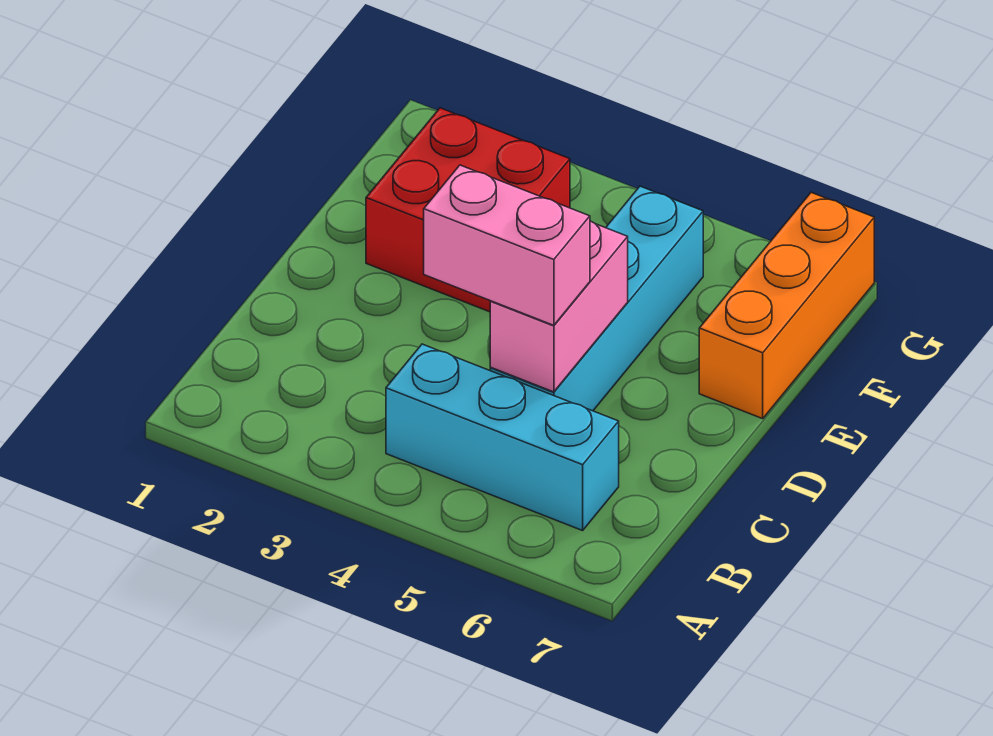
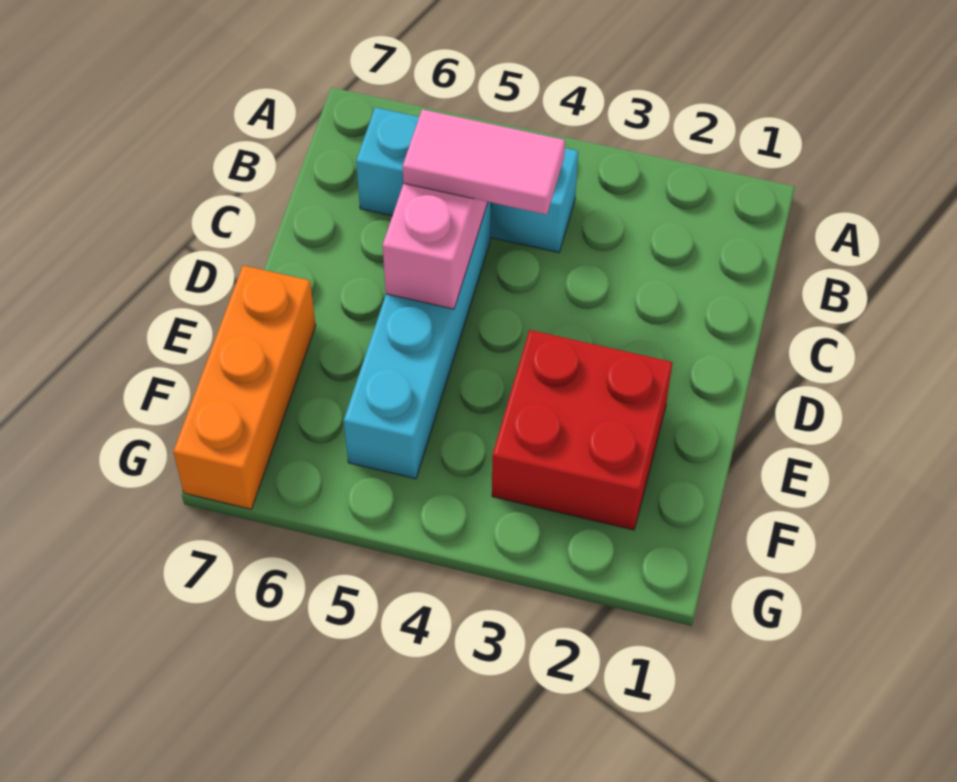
pink brick C4:C5 level 3 -> pink tile C4:C5 level 3

